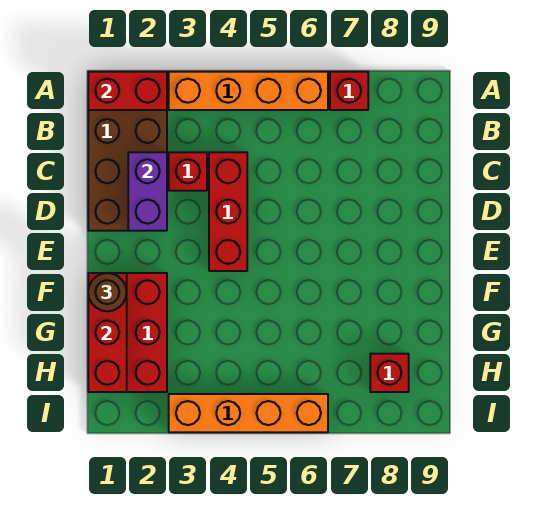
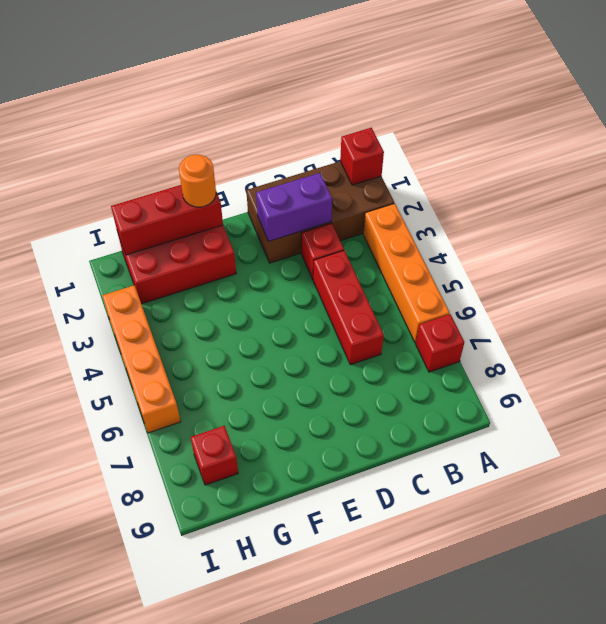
red brick A1:A2 level 2 -> red brick A1 level 2
red brick C4:E4 level 1 -> red brick C4:C6 level 1
brown round brick F1 level 3 -> orange round brick F1 level 3

